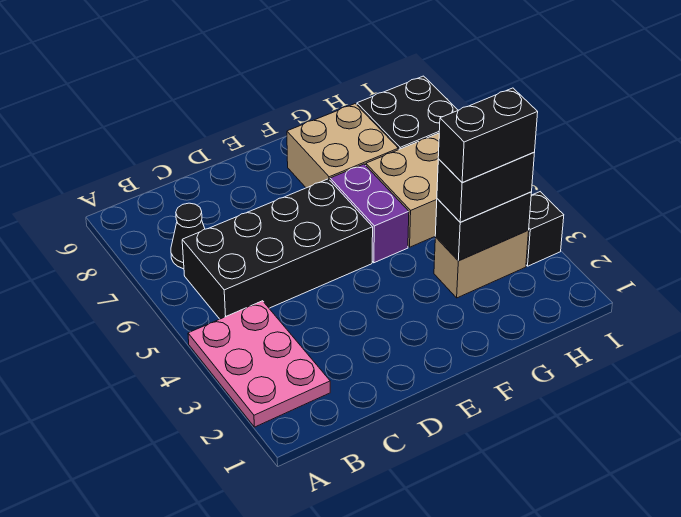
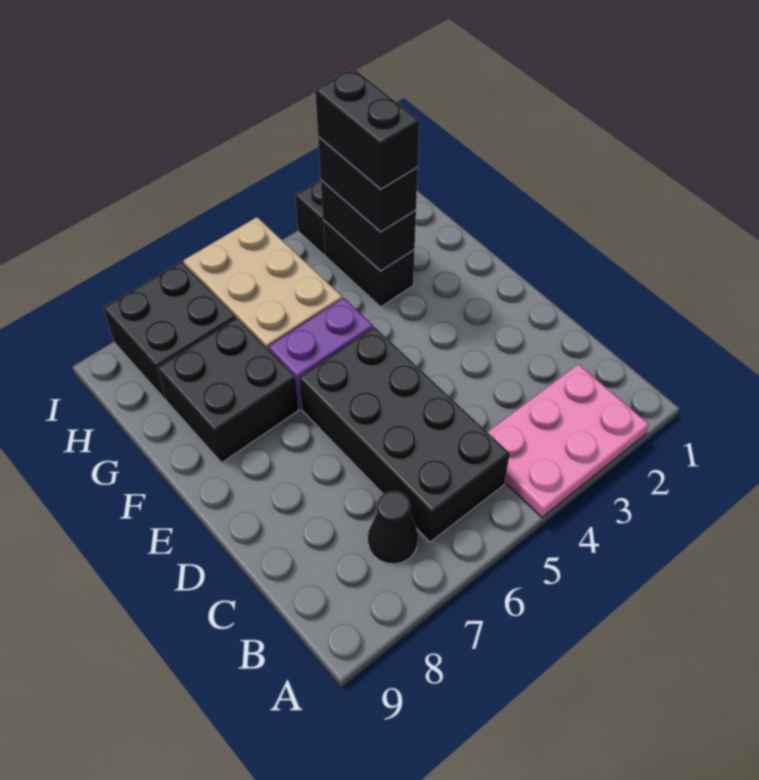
tan brick F7:G8 level 1 -> black brick F7:G8 level 1
tan brick G3:H3 level 1 -> black brick G3:H3 level 1

